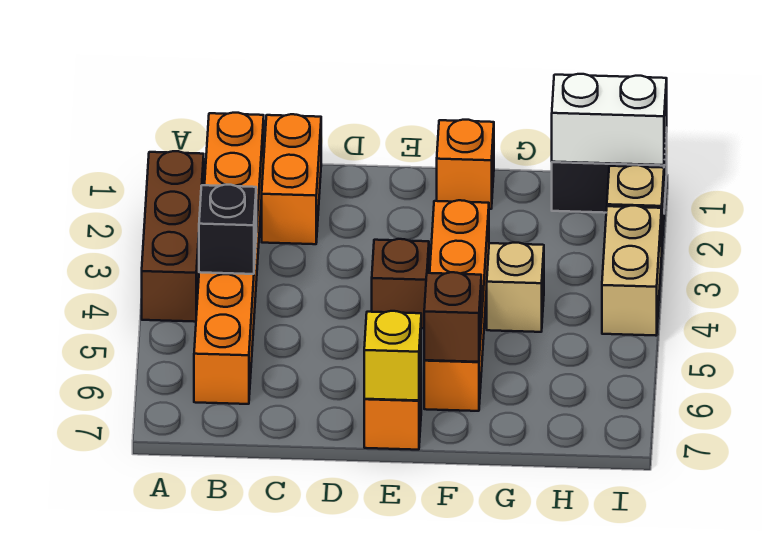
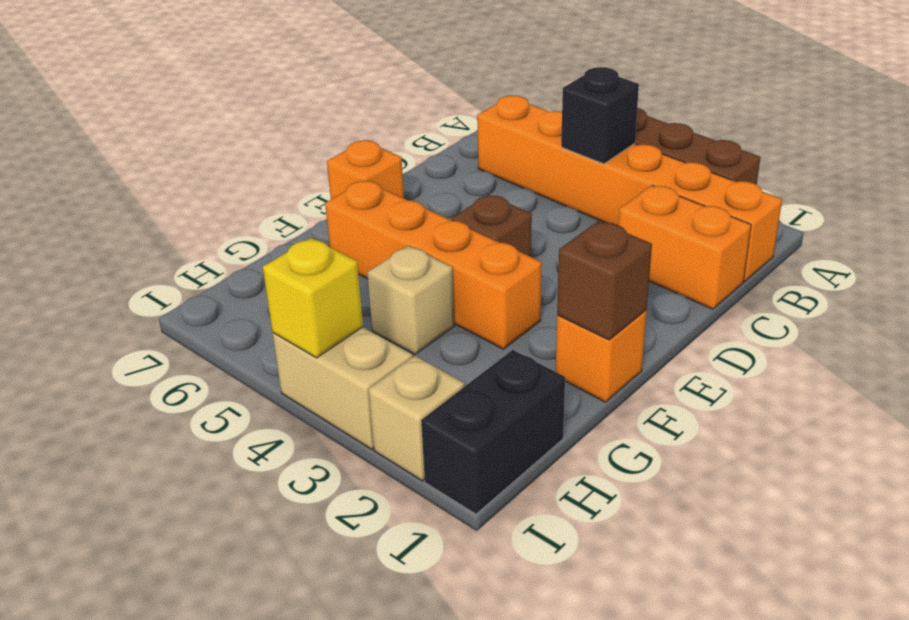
yellow brick E7 level 2 -> yellow brick I4 level 2
brown brick F6 level 2 -> brown brick F1 level 2
white brick H1:I1 level 2 -> none

